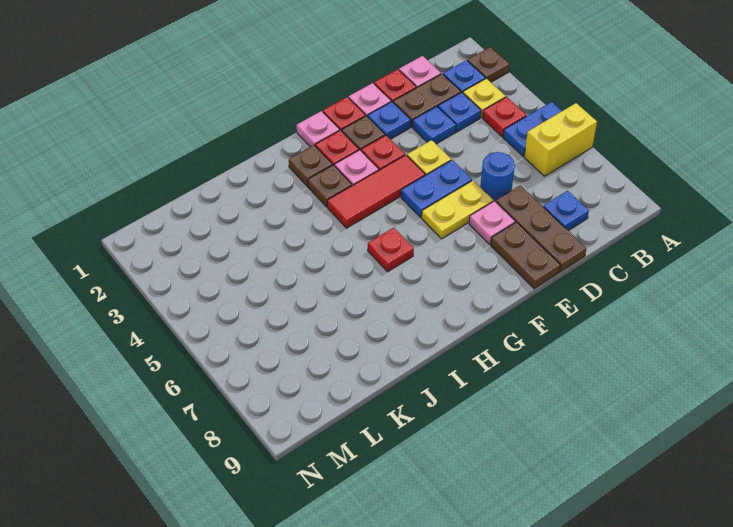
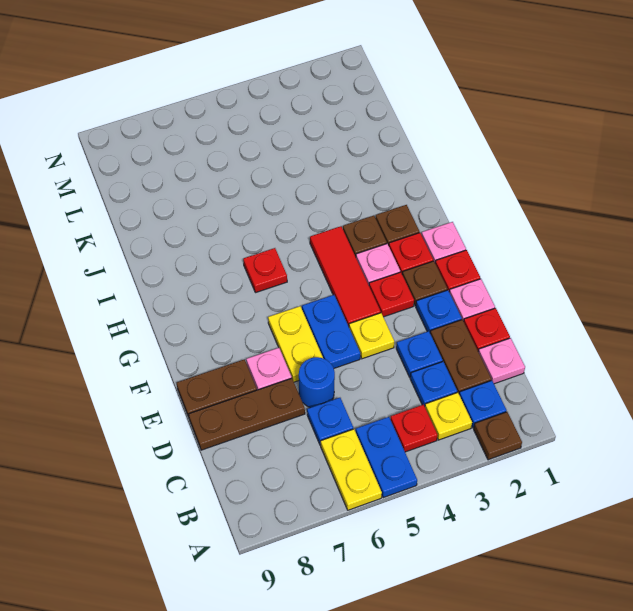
yellow brick A6:B6 level 1 -> yellow plate A6:B6 level 1
blue plate C8 level 1 -> blue plate C6 level 1

